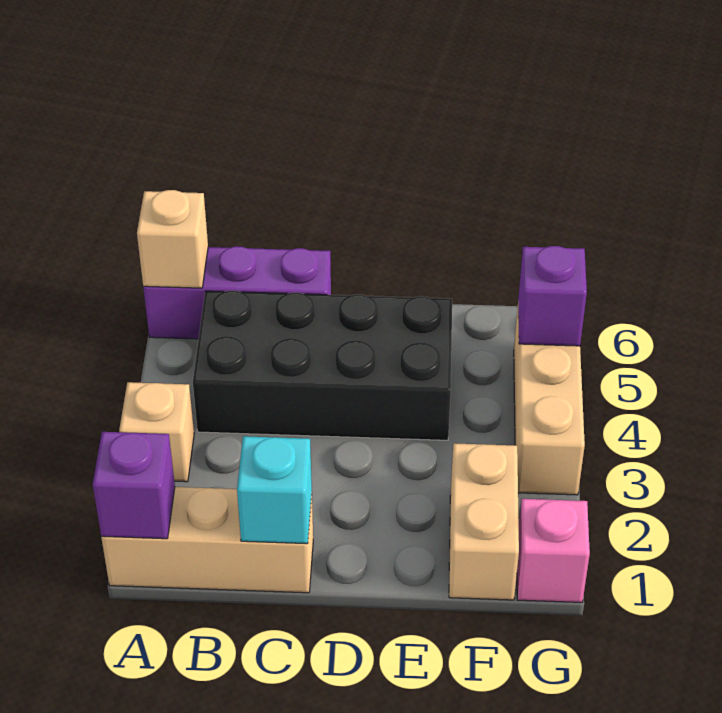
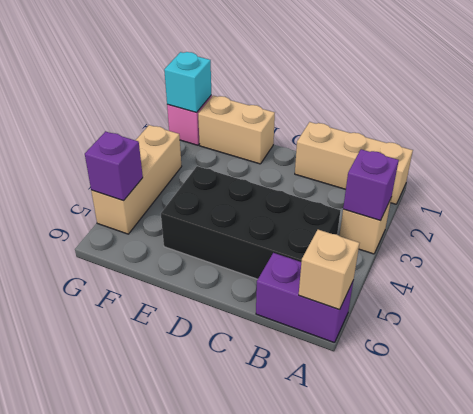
purple brick A1 level 2 -> purple brick A3 level 2
purple brick A6:C6 level 1 -> purple brick A6:B6 level 1
cyan brick C1 level 2 -> cyan brick G1 level 2
tan brick F1:F2 level 1 -> tan brick E1:F1 level 1

